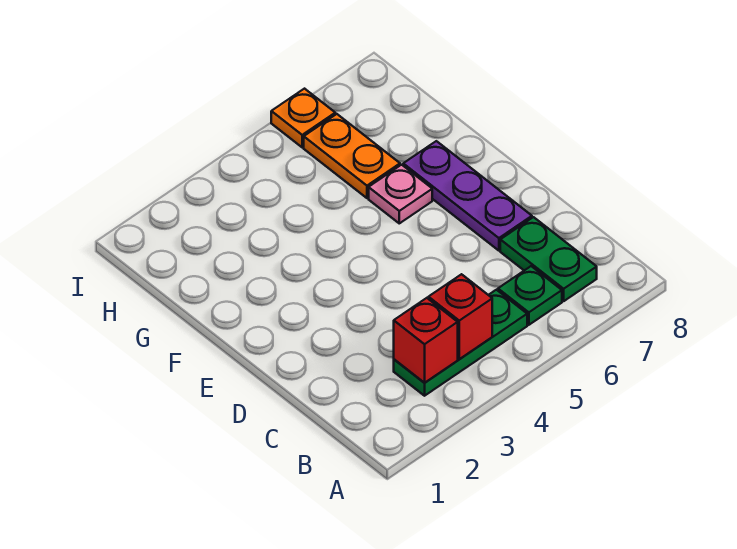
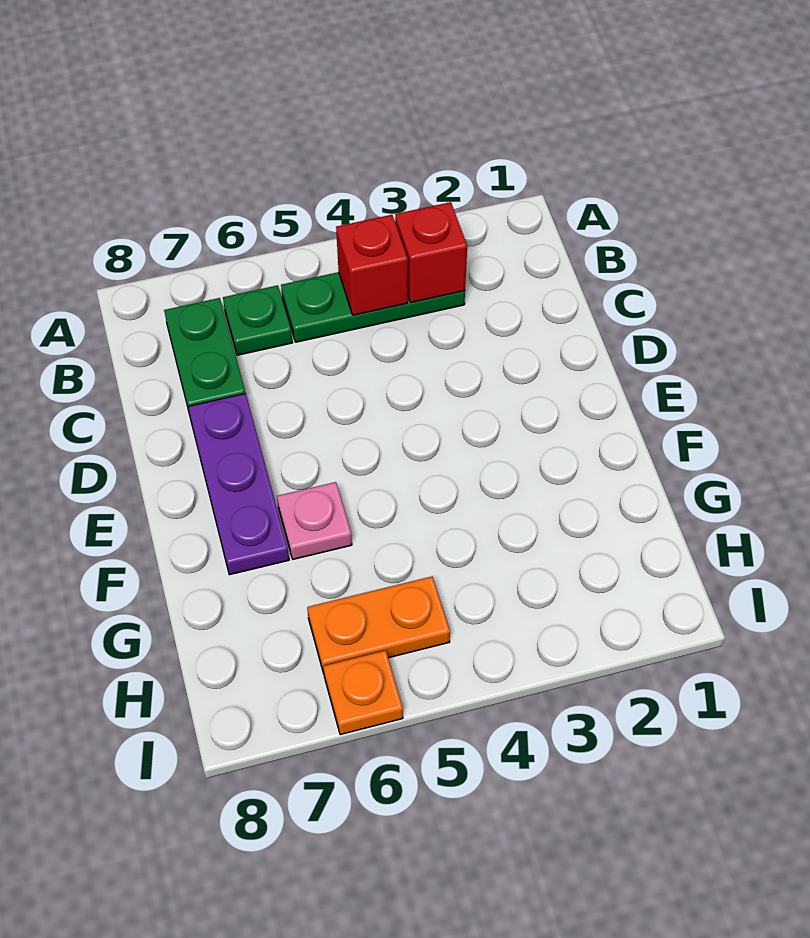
orange plate G6:H6 level 1 -> orange plate H5:H6 level 1

